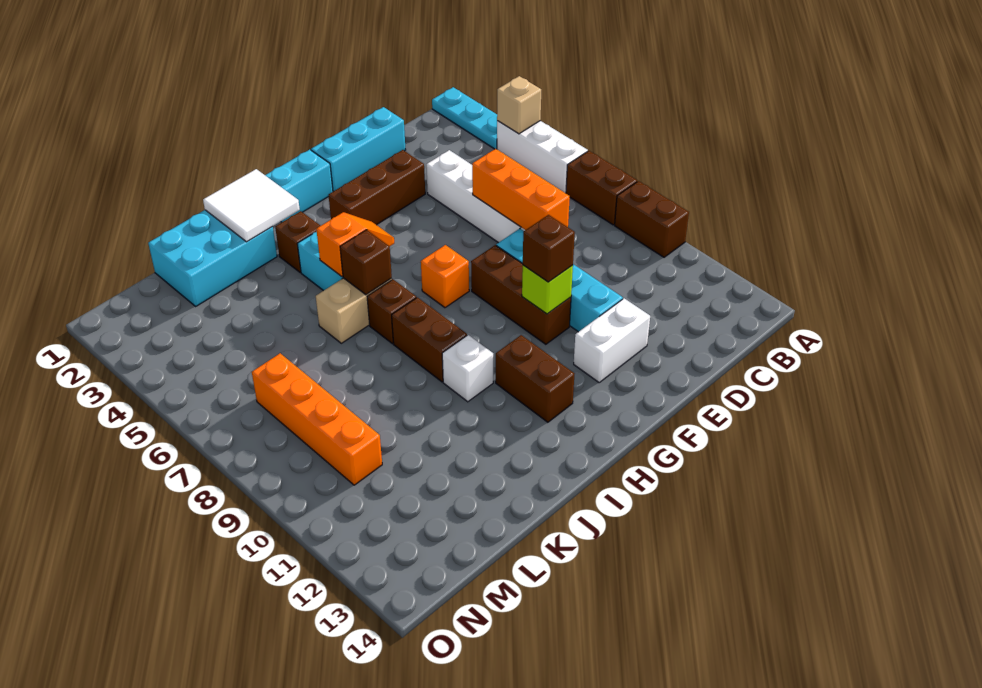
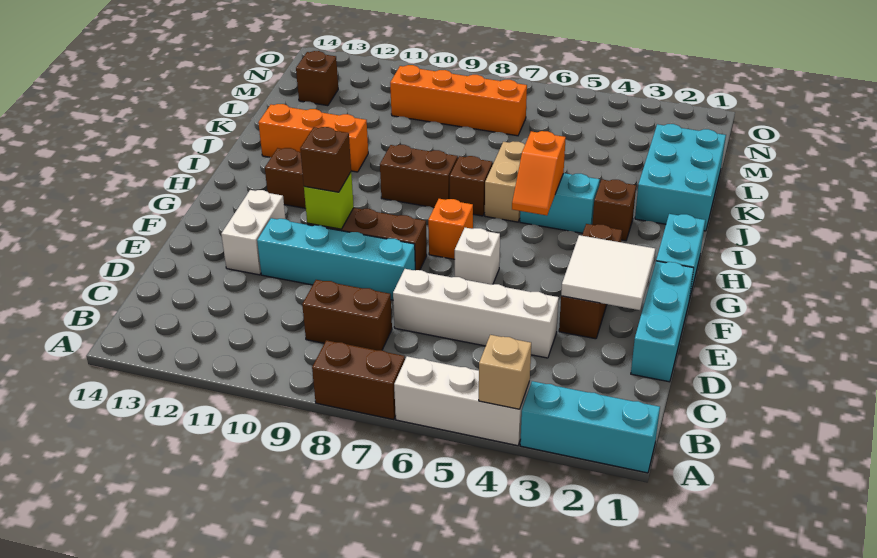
cyan plate A1:A3 level 1 -> cyan brick A1:A3 level 1
brown brick A9:A10 level 1 -> brown brick C8:C9 level 1
orange brick D6:D8 level 2 -> orange brick J11:J13 level 1
white tile I1:J2 level 2 -> white tile E2:F3 level 2
brown brick I6 level 2 -> brown brick M13 level 1
white brick I10 level 1 -> white brick F6 level 1

